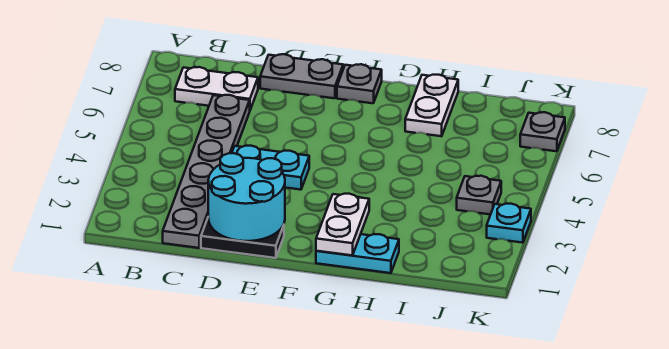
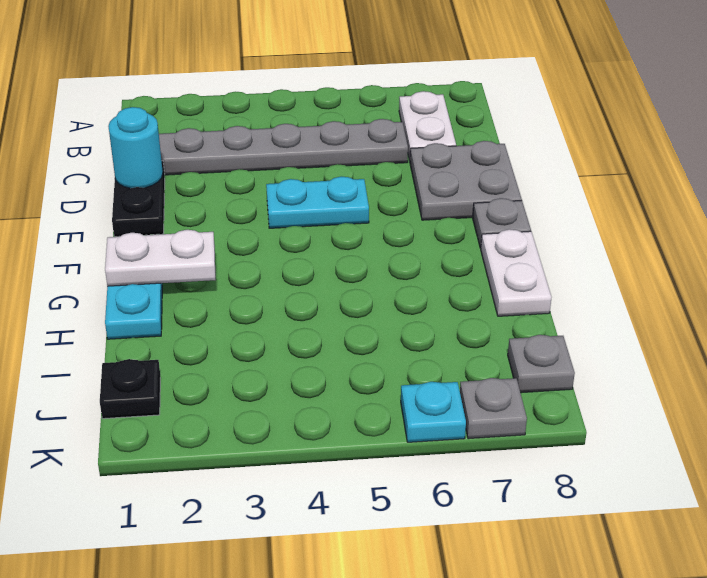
cyan round brick D1:E2 level 2 -> cyan round brick D1 level 2
cyan plate D4:E4 level 1 -> cyan plate E4:E5 level 1
grey plate D8:E8 level 1 -> grey plate D7:E8 level 1
white plate H7:H8 level 1 -> white plate G8:H8 level 1
none -> black plate J1 level 1
grey plate J4 level 1 -> grey plate J8 level 1
cyan plate K3 level 1 -> cyan plate K6 level 1

